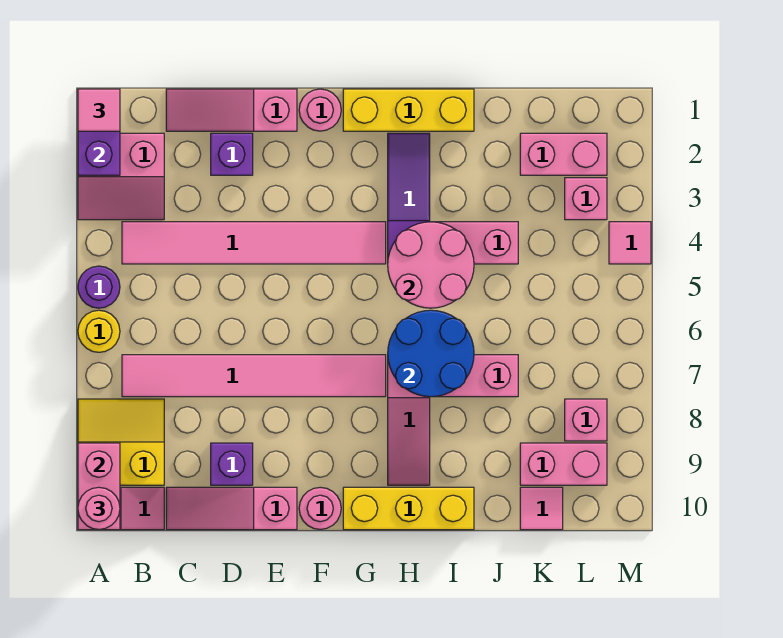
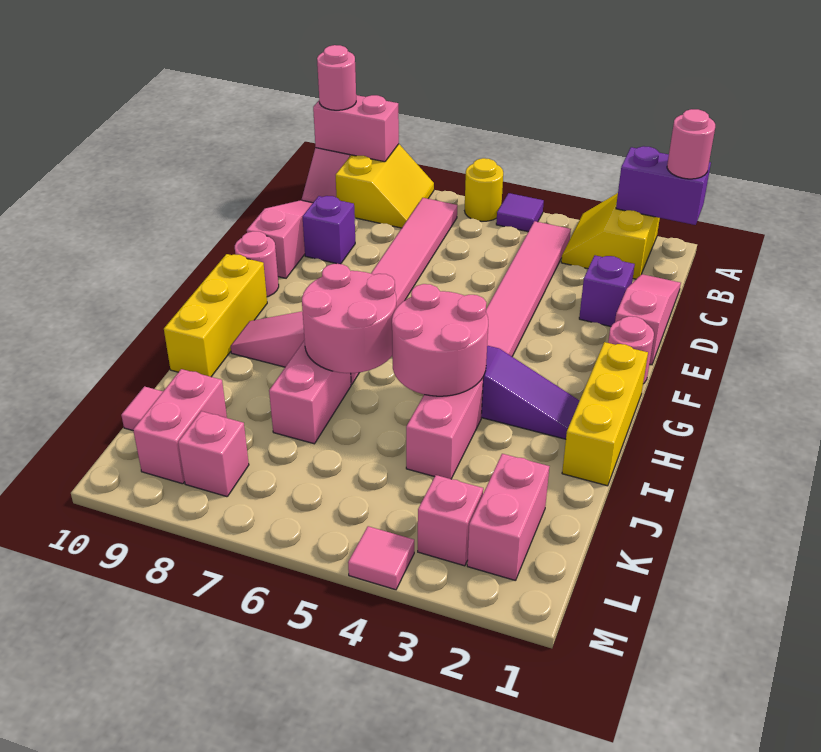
pink tile A1 level 3 -> pink round brick A1 level 3
pink slope A2:B3 level 1 top 2 -> yellow slope A2:B3 level 1 top 2
purple round brick A5 level 1 -> purple tile A5 level 1
blue round brick H6:I7 level 2 -> pink round brick H6:I7 level 2

